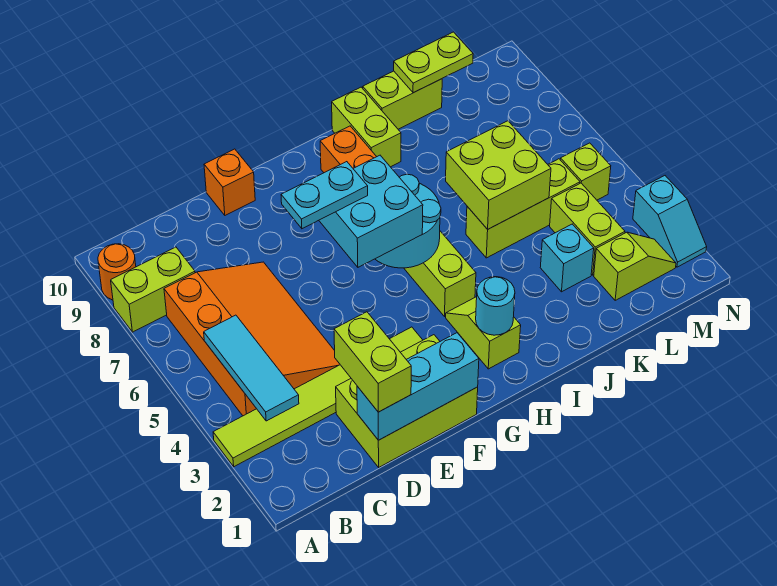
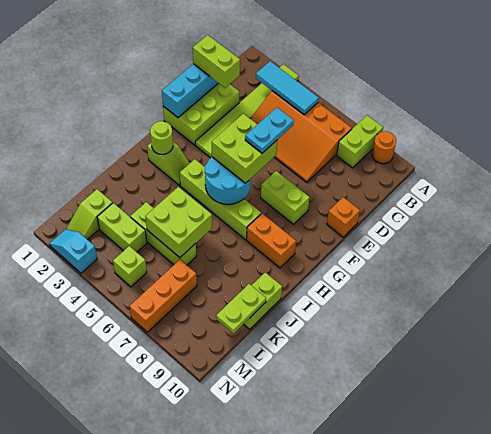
cyan brick F5:G6 level 3 -> lime brick F5:G6 level 3
cyan round brick H2 level 2 -> lime round brick H2 level 2
lime brick I9:I10 level 1 -> lime brick F7:F8 level 1
lime brick J5:L5 level 1 -> lime brick K4:K6 level 1
cyan brick K3 level 1 -> none
none -> orange brick L7:N7 level 1

